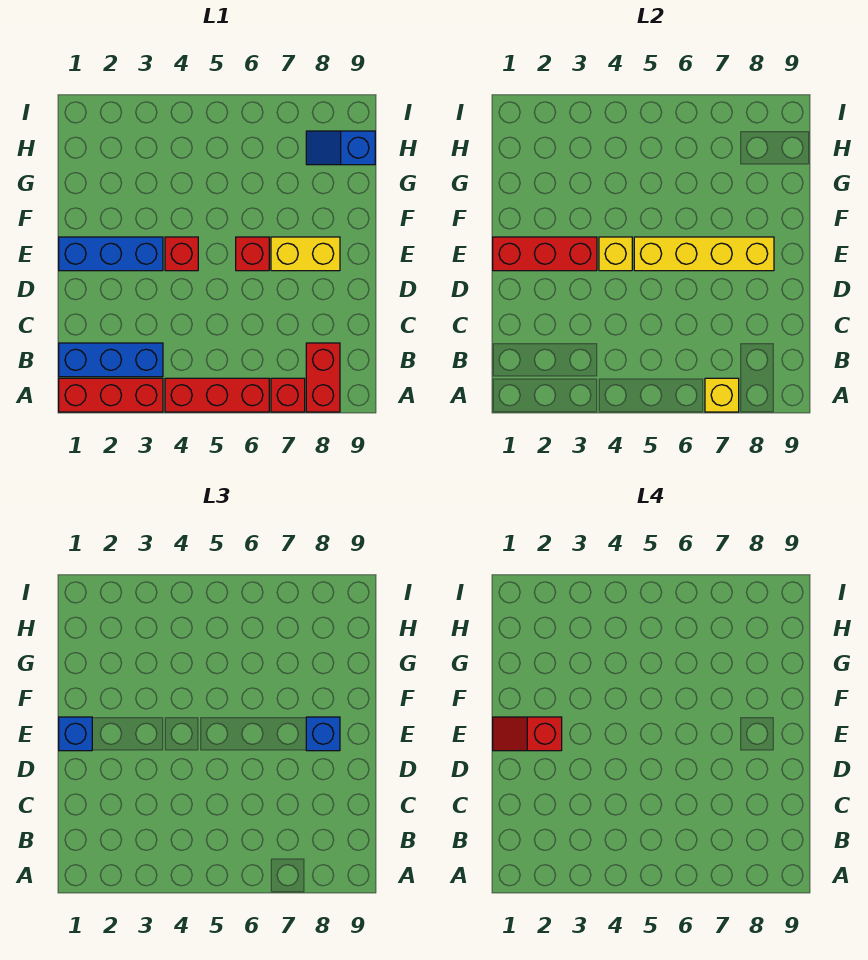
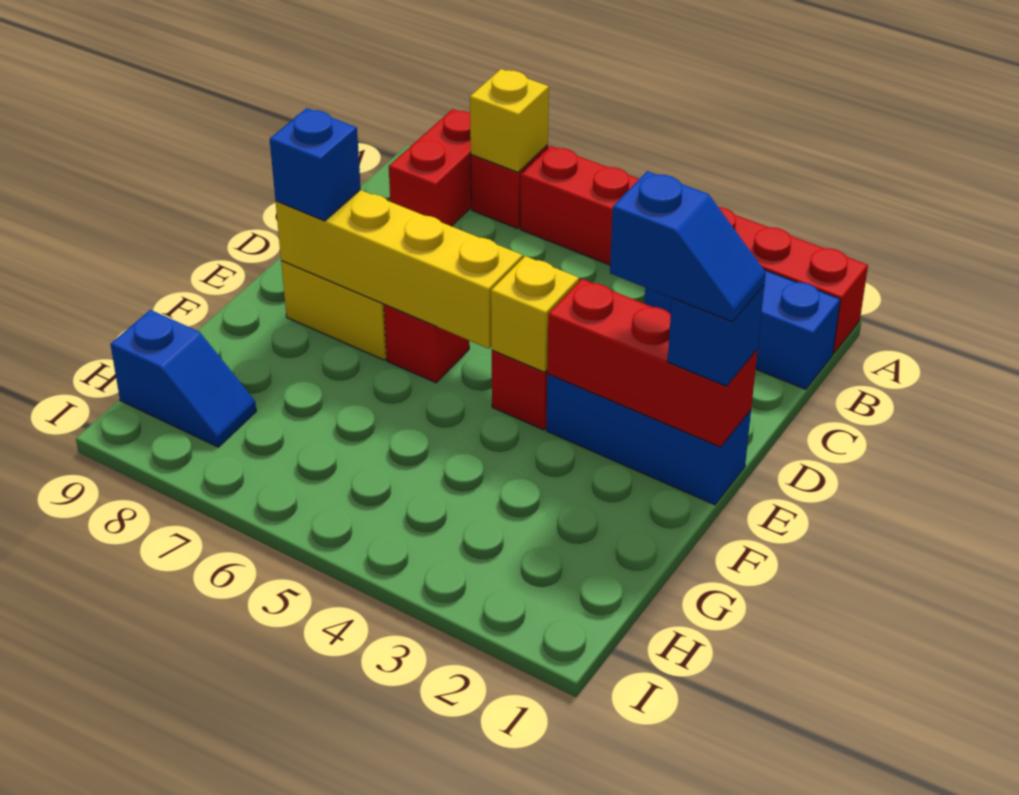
red slope E1:E2 level 4 top 2 -> blue slope E1:E2 level 4 top 2

